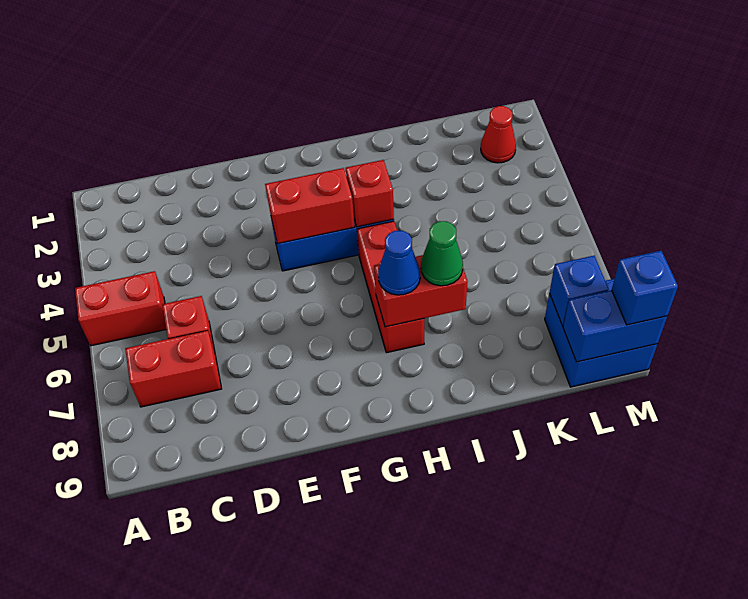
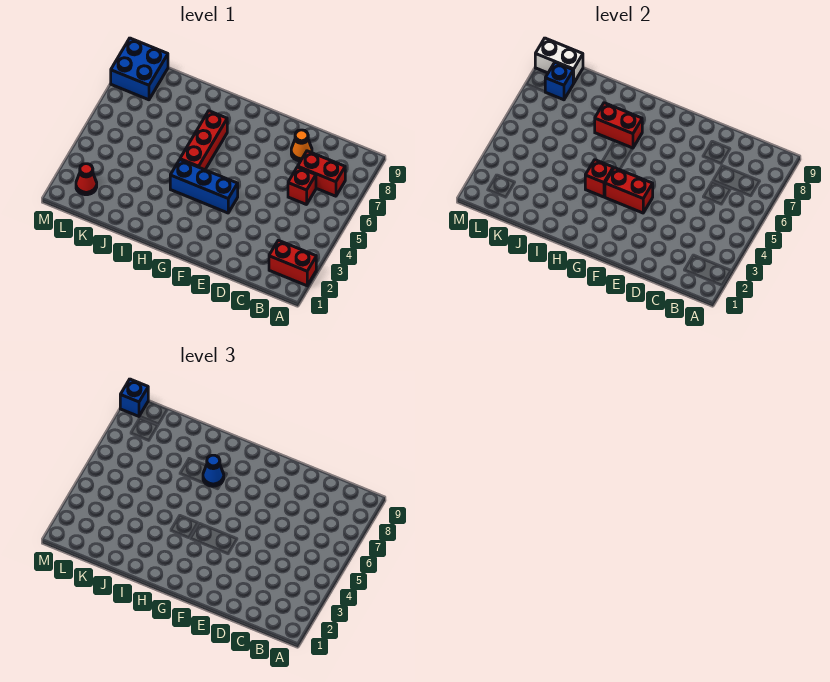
red brick A5:B5 level 1 -> red brick A2:B2 level 1
none -> orange cone D8 level 1
green cone I7 level 3 -> none
blue brick L9:M9 level 2 -> white brick L9:M9 level 2

